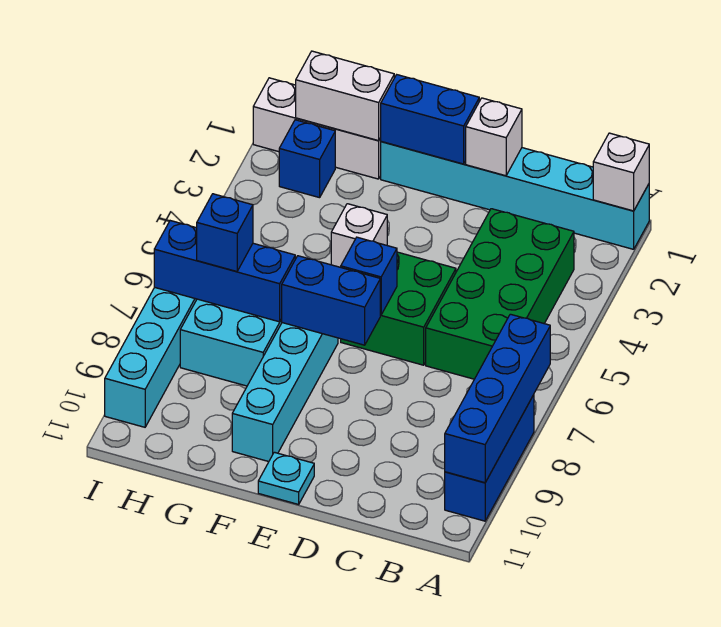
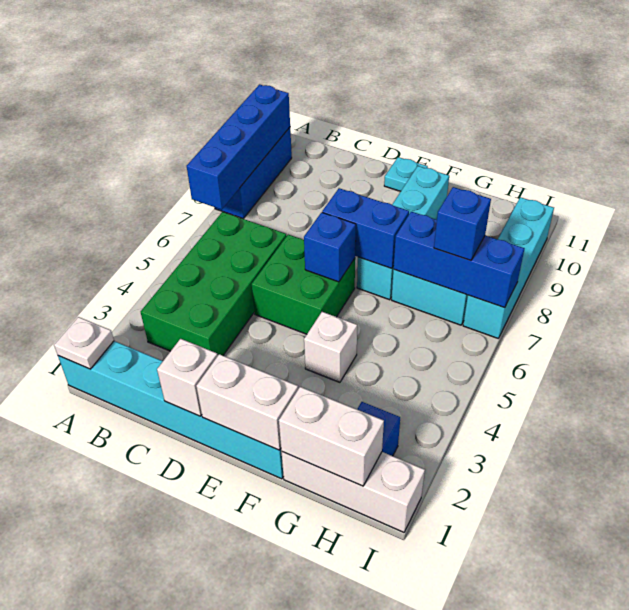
white brick A1 level 2 -> white plate A1 level 2
blue brick E1:F1 level 2 -> white brick E1:F1 level 2

